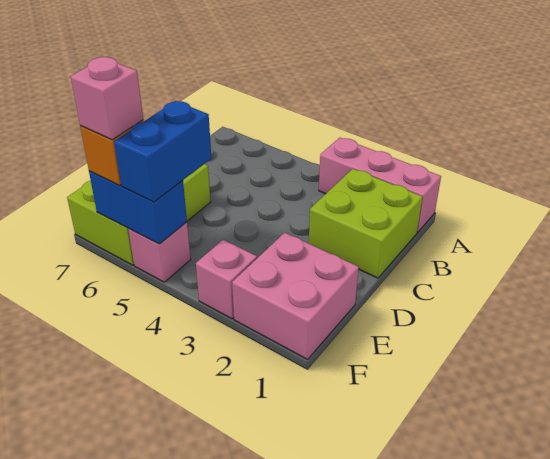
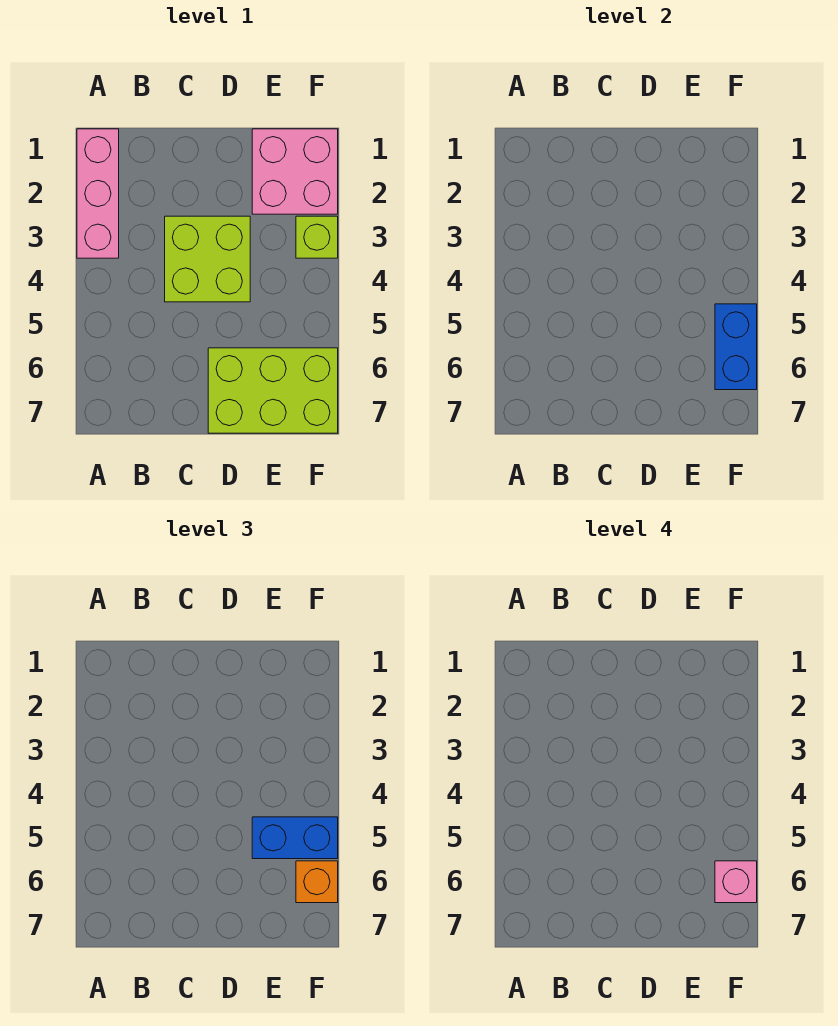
lime brick B1:C2 level 1 -> lime brick C3:D4 level 1
pink brick F3 level 1 -> lime brick F3 level 1
pink brick F5 level 1 -> none

